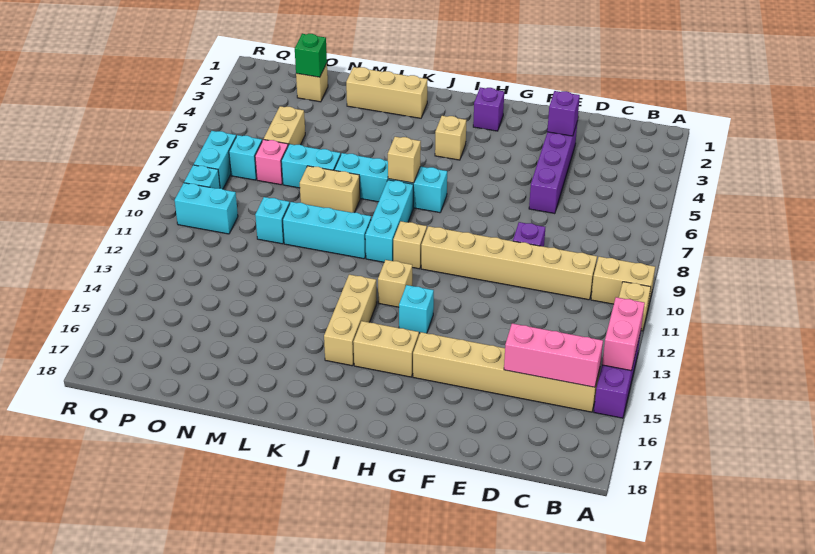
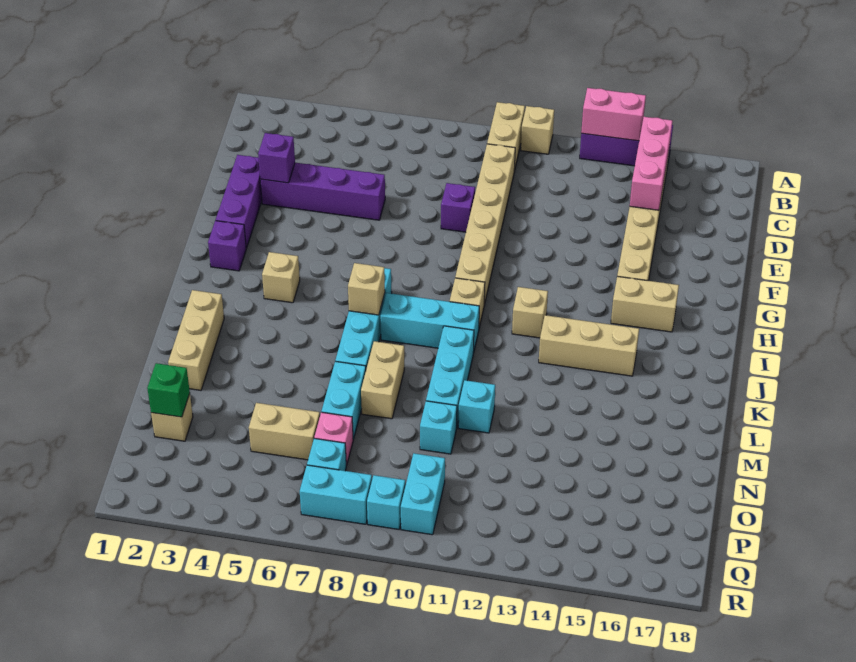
none -> purple brick E2:G2 level 1
cyan brick H13 level 1 -> cyan brick M11 level 1
tan brick H15:I15 level 1 -> tan brick H15:H16 level 1

